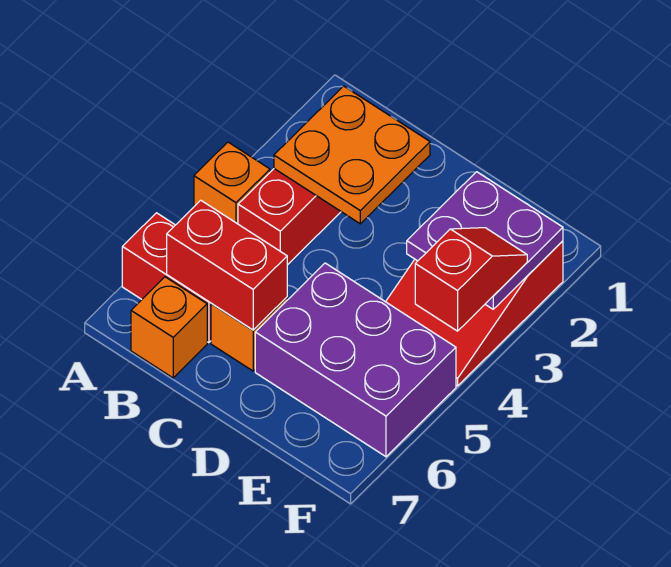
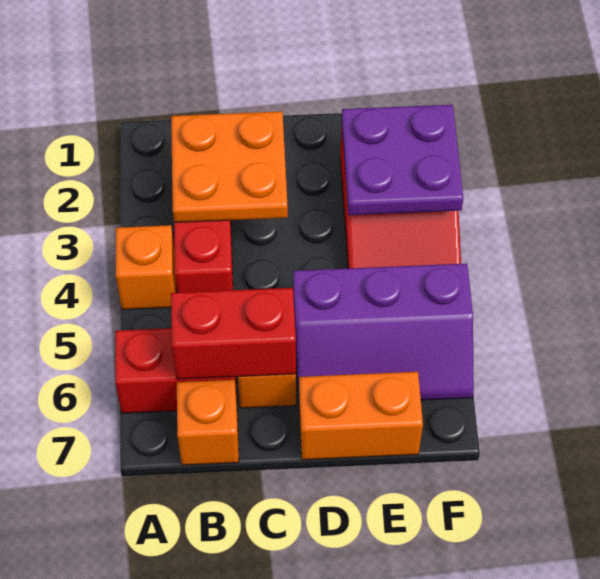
purple brick D5:F6 level 1 -> purple slope D5:F6 level 1 top 5
none -> orange brick D7:E7 level 1
red slope F3:F4 level 3 top 4 -> none

